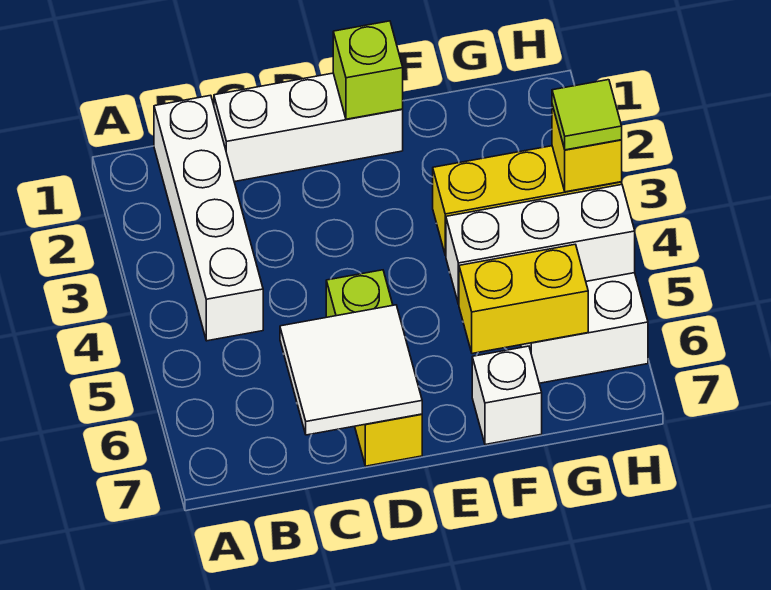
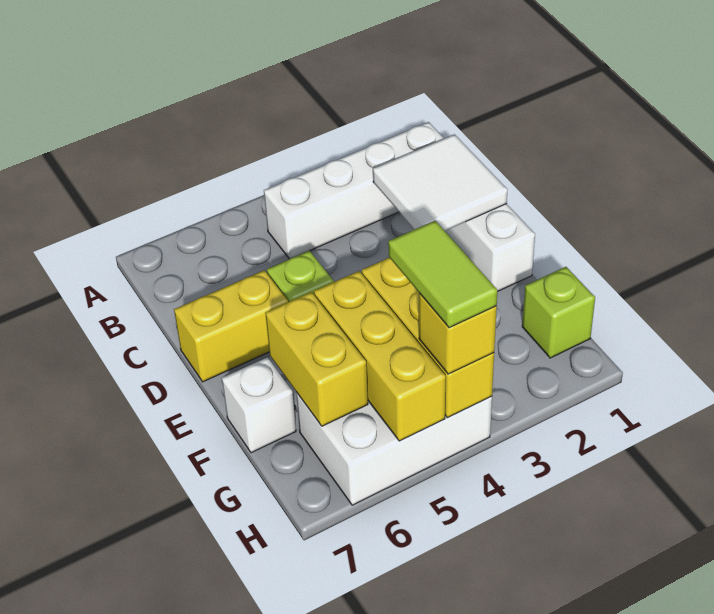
white tile C6:D7 level 2 -> white tile C1:D2 level 2
lime brick E1 level 2 -> lime brick G1 level 1
white brick F5:H5 level 2 -> yellow brick F5:H5 level 2
lime tile H4 level 4 -> lime tile G4:H4 level 4

